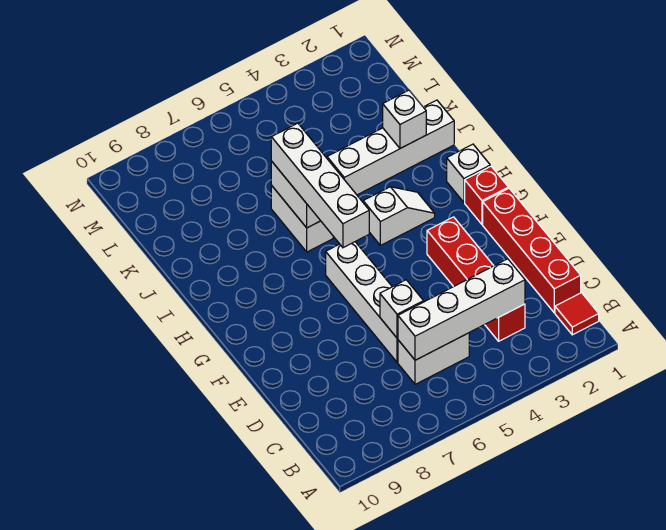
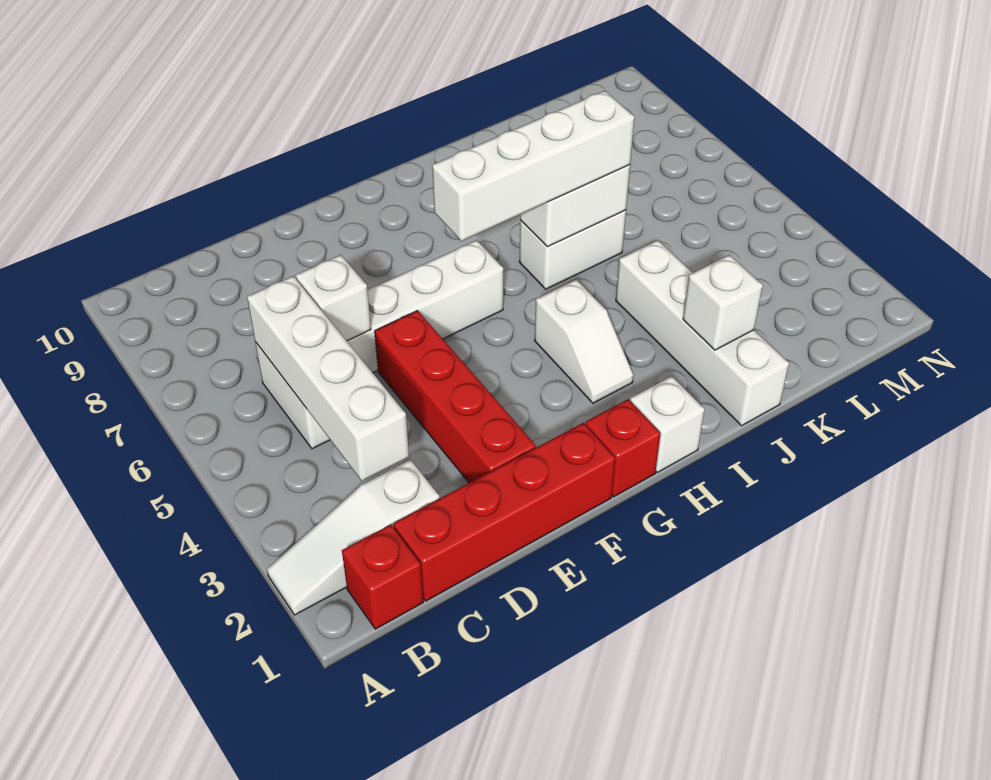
none -> white slope A2:C2 level 1 top C
red tile B1 level 1 -> red brick B1 level 1
red brick C3:F3 level 1 -> red brick E2:E5 level 1

